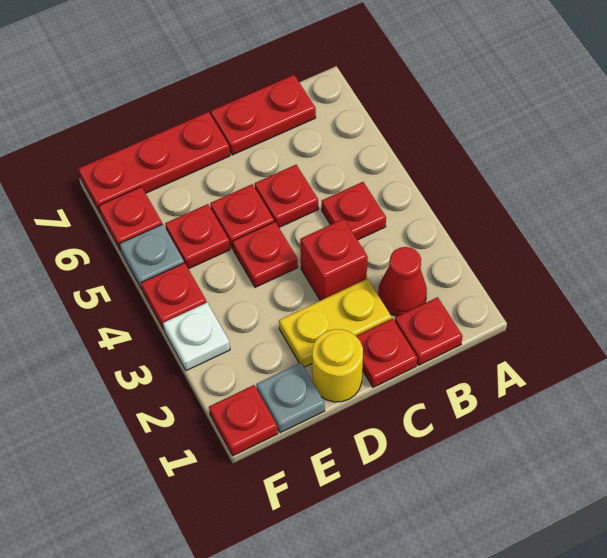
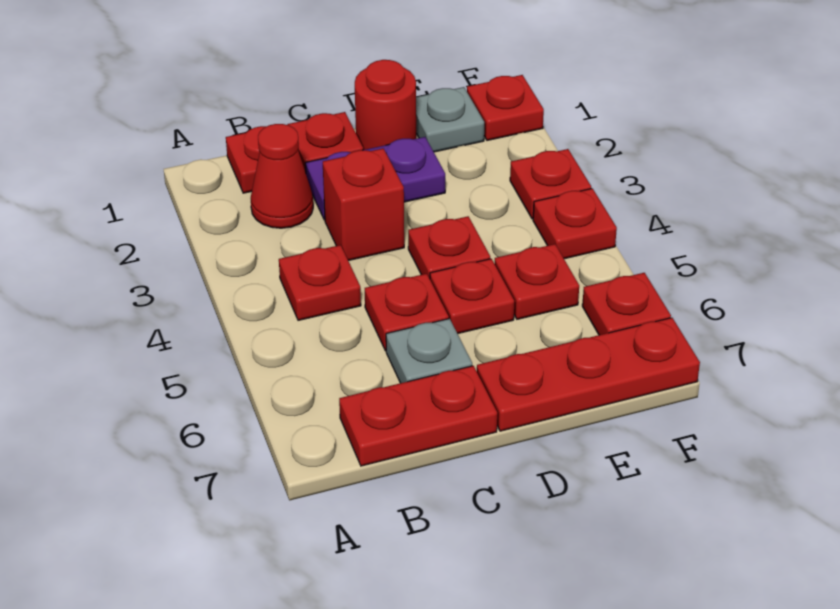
yellow plate C2:D2 level 1 -> purple plate C2:D2 level 1
yellow round brick D1 level 1 -> red round brick D1 level 1
white plate F3 level 1 -> red plate F3 level 1
grey plate F5 level 1 -> grey plate C6 level 1

